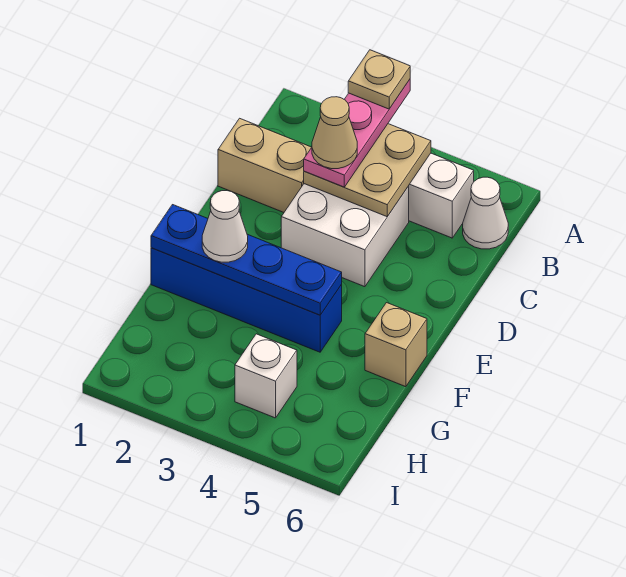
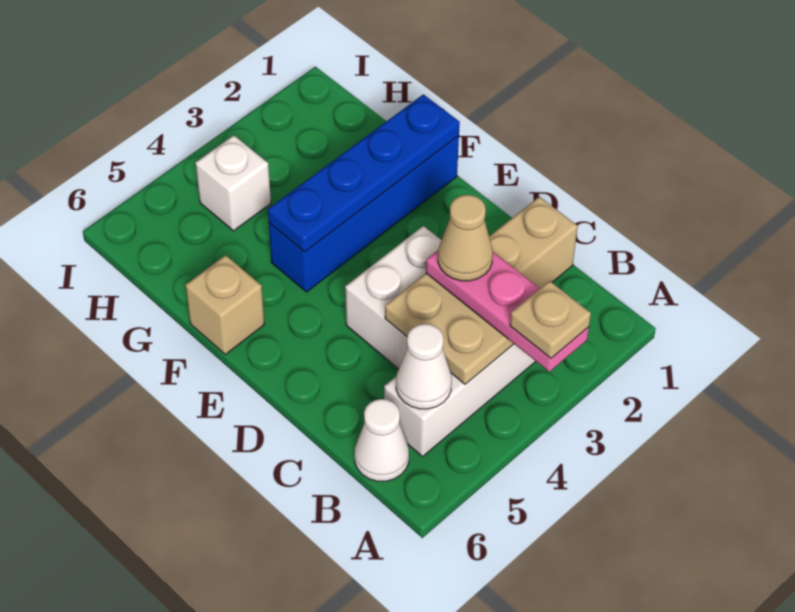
white cone F2 level 3 -> white cone B5 level 2

